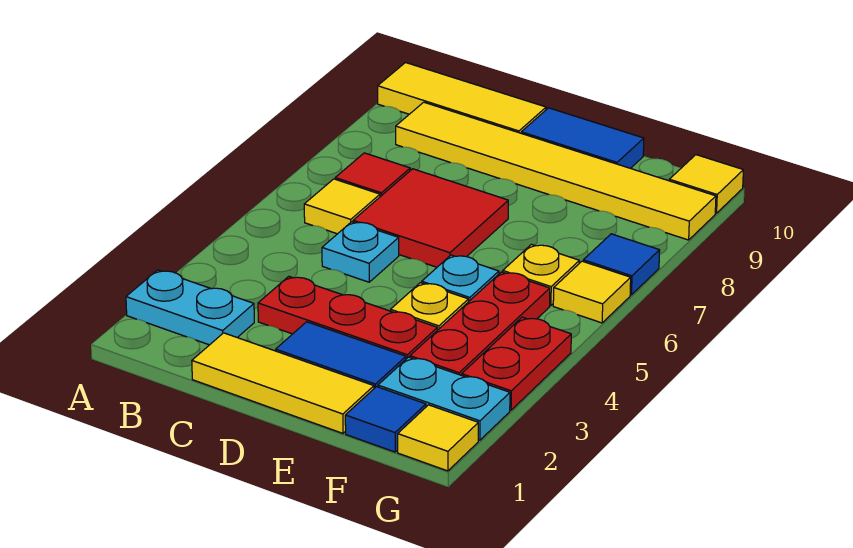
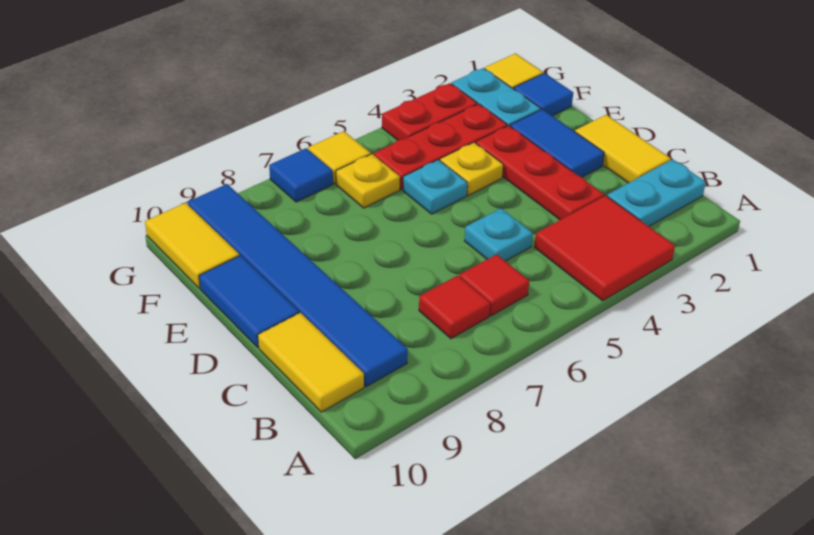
cyan plate A2:B2 level 1 -> cyan plate B1:B2 level 1
yellow tile A10:C10 level 1 -> yellow tile B10:C10 level 1
yellow tile B6 level 1 -> red tile B6 level 1
yellow tile B9:G9 level 1 -> blue tile B9:G9 level 1
yellow tile C1:E1 level 1 -> yellow tile C1:D1 level 1
red tile C6:D7 level 1 -> red tile A3:B4 level 1
yellow tile G10 level 1 -> yellow tile F10:G10 level 1

